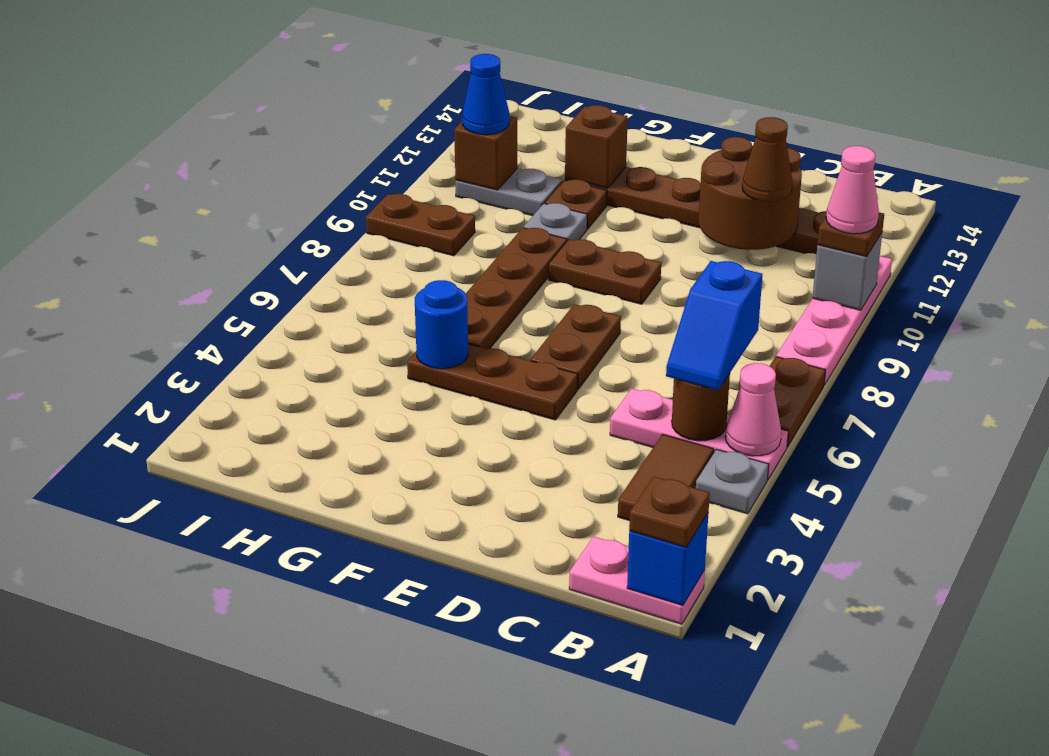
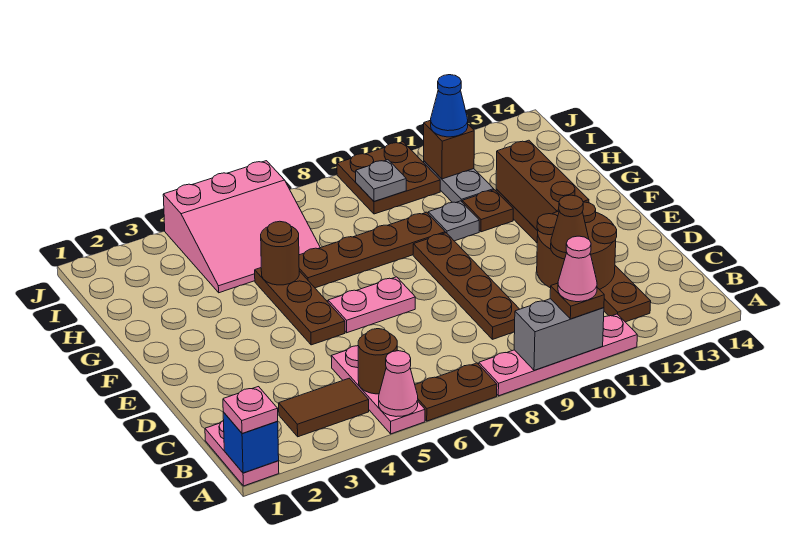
brown plate A1 level 3 -> pink plate A1 level 3
grey plate A4 level 1 -> grey plate I9 level 2
grey brick A10 level 2 -> grey brick A9:A10 level 2
blue slope B5:B6 level 3 top 6 -> none
brown plate E6:E7 level 1 -> pink plate E6:E7 level 1
brown plate E9:F9 level 1 -> brown plate C9:F9 level 1
blue round brick G5 level 2 -> brown round brick G5 level 2
brown brick G12 level 2 -> brown brick E12:G12 level 2
none -> pink slope H4:J6 level 1 top J
brown plate I9:J9 level 1 -> brown plate I9:J10 level 1

